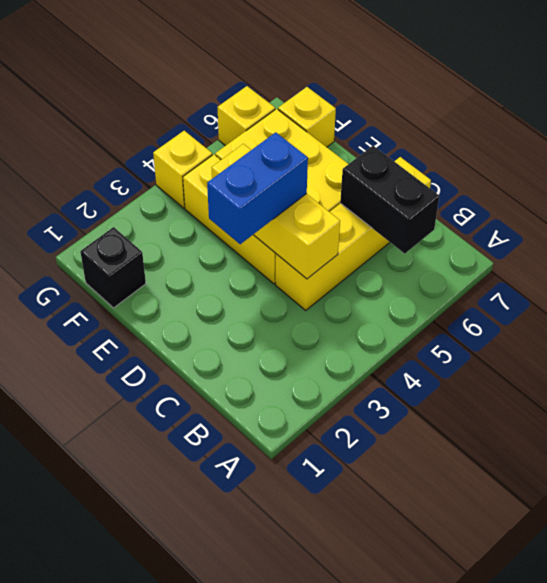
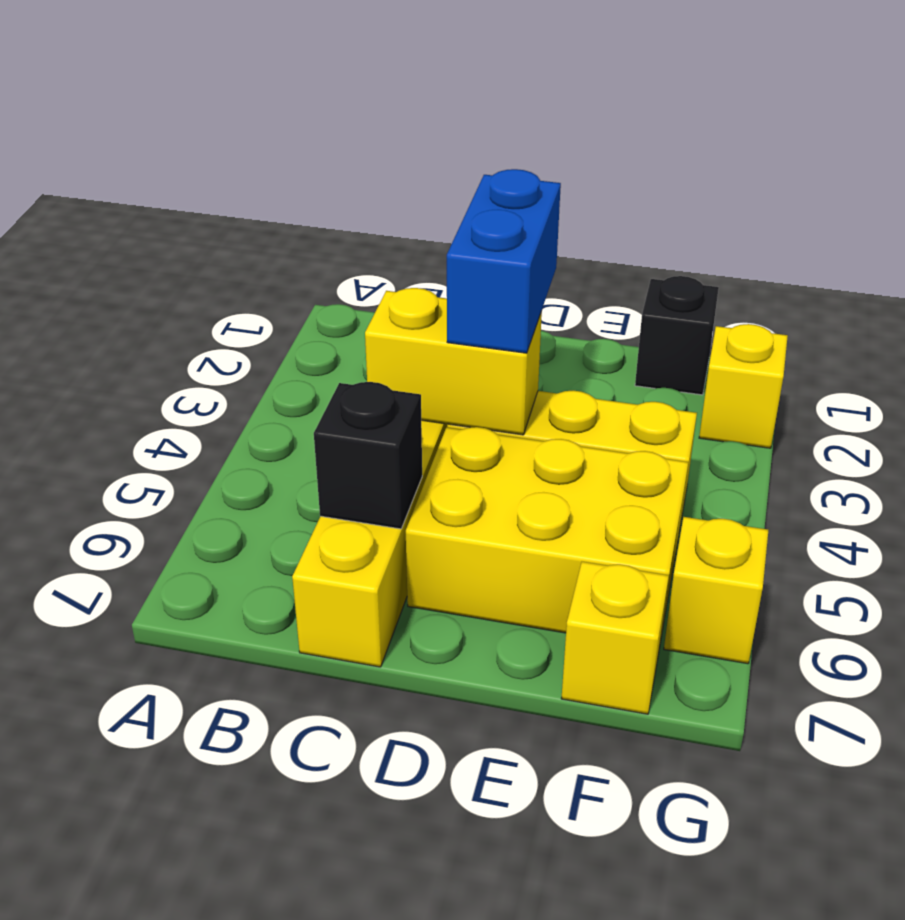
black brick B6:C6 level 2 -> black brick C6 level 2
yellow brick C4:E4 level 2 -> yellow brick C4:D4 level 2
yellow brick G4 level 1 -> yellow brick G2 level 1

